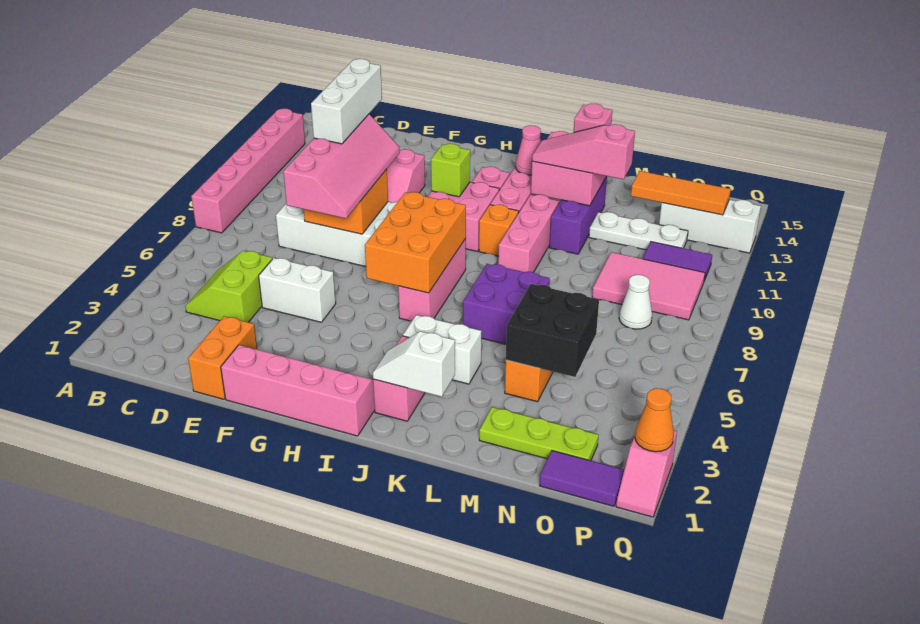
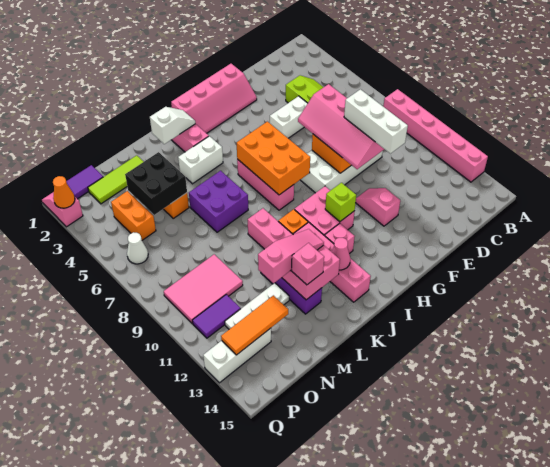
orange brick E1:E2 level 1 -> orange brick O4:O5 level 1
lime plate M2:O2 level 1 -> lime tile M2:O2 level 1
white cone O8 level 1 -> white cone P6 level 1

